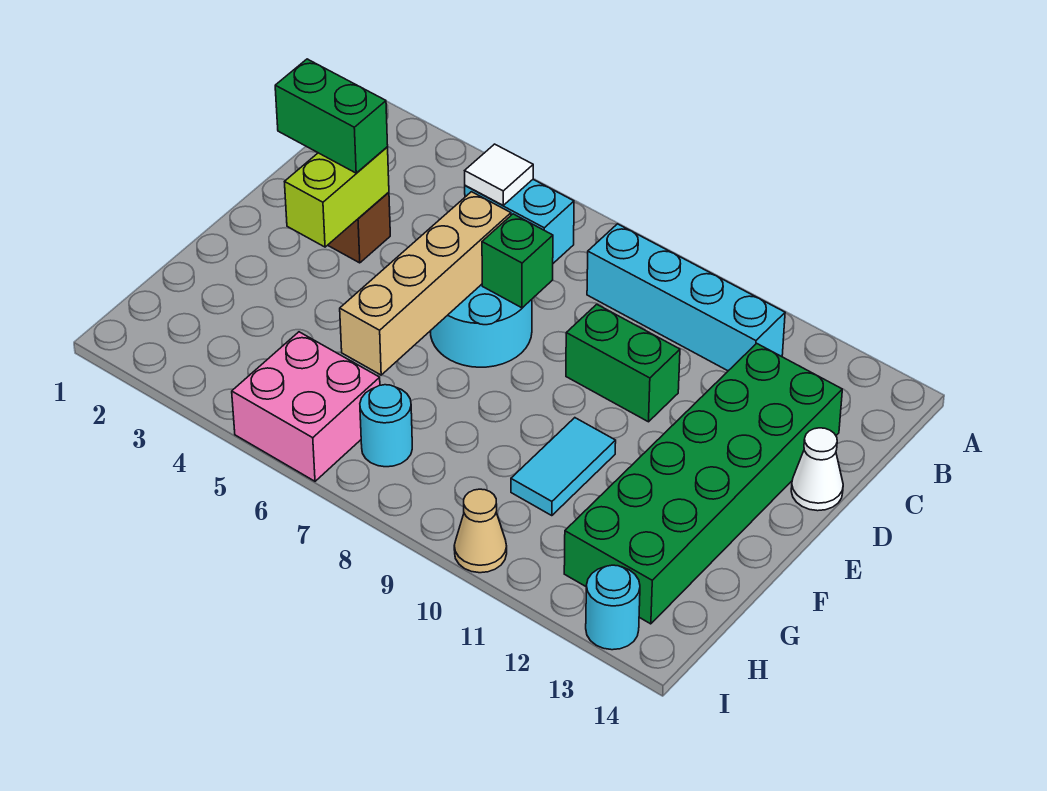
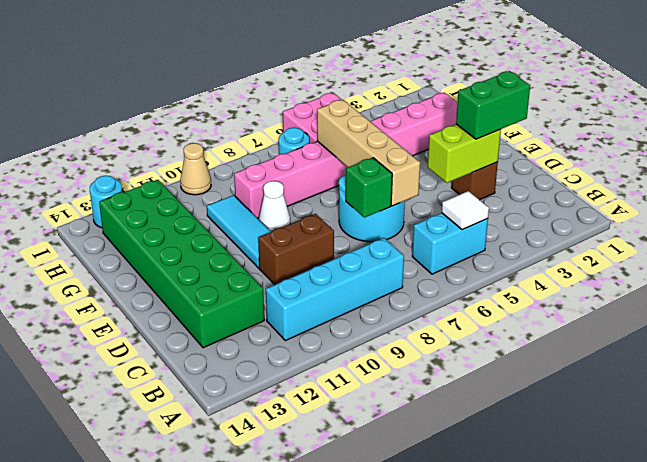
lime brick D3:E3 level 2 -> lime brick D3:D4 level 2
green brick D9:D10 level 1 -> brown brick D9:D10 level 1
white cone D14 level 1 -> white cone F9 level 1
cyan tile F10:G10 level 1 -> cyan tile E10:G10 level 1
none -> pink brick G2:G9 level 1

